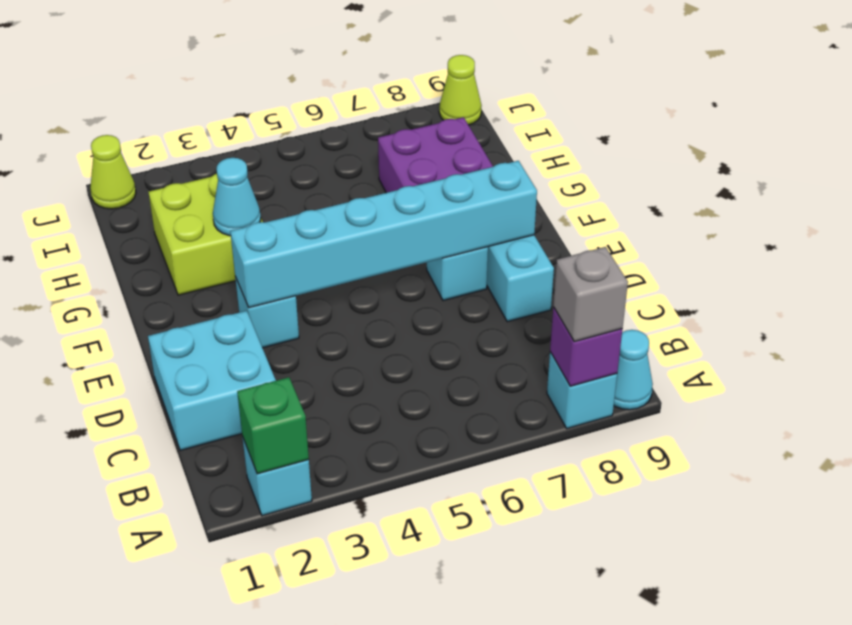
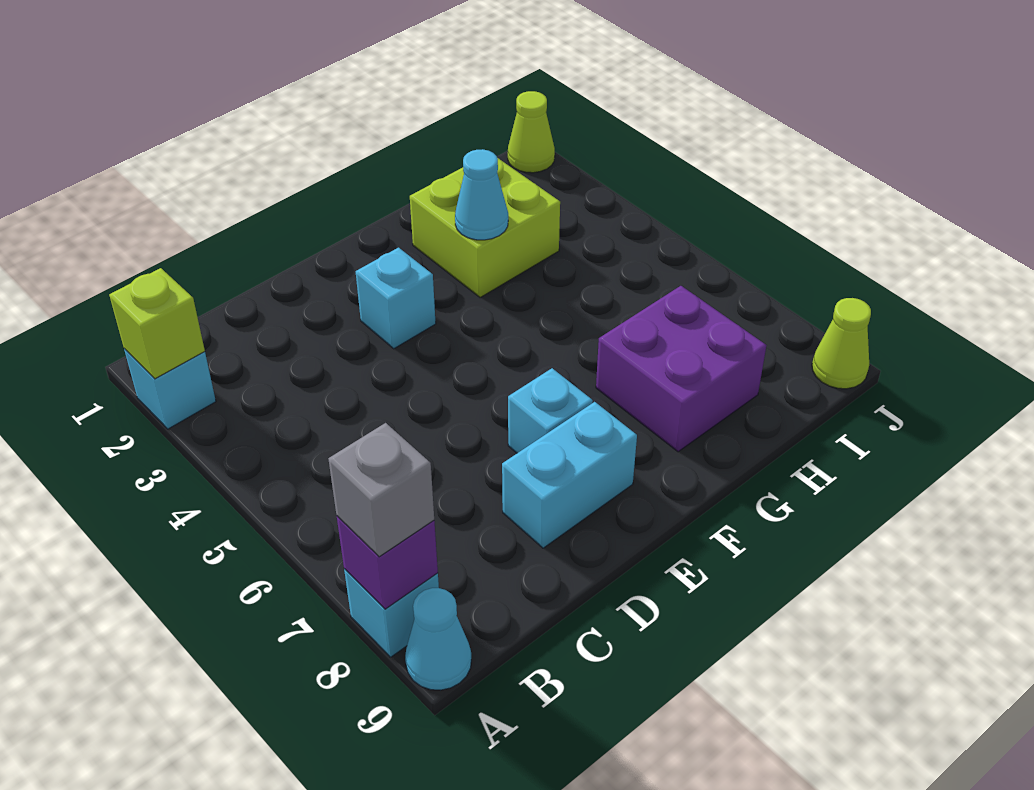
green brick A2 level 2 -> lime brick A2 level 2
cyan brick C1:D2 level 1 -> none
cyan brick E3:E8 level 2 -> none

